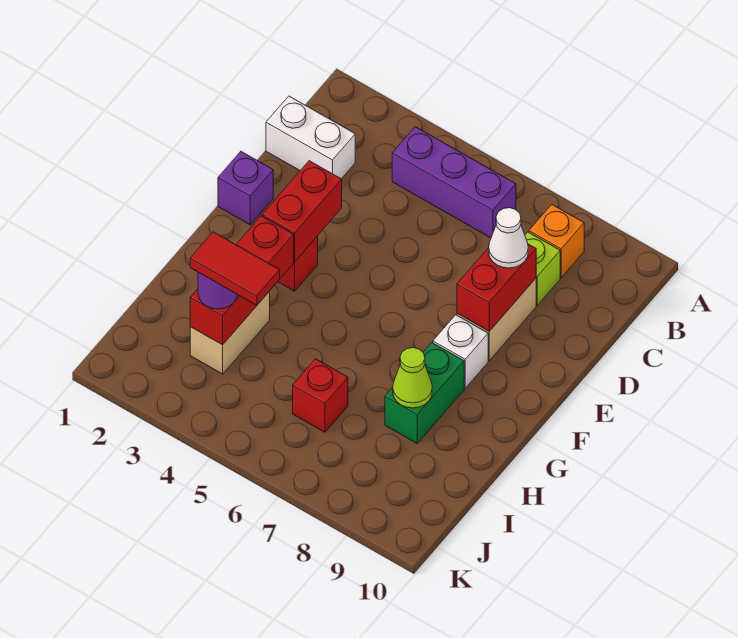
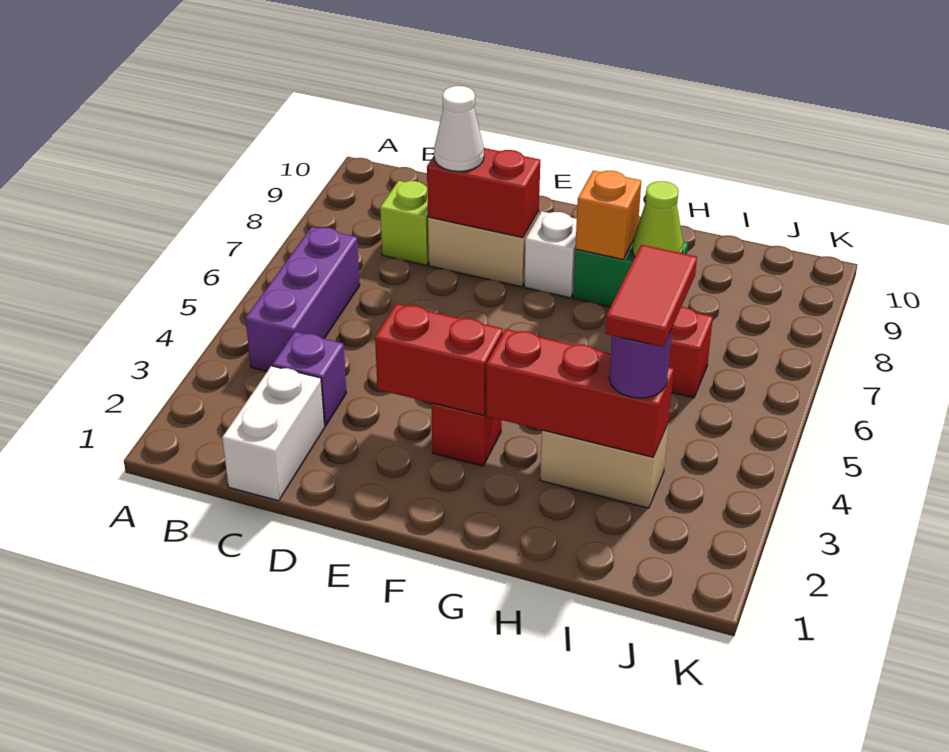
orange brick B8 level 1 -> orange brick G8 level 2
purple brick E1 level 1 -> purple brick C3 level 1

